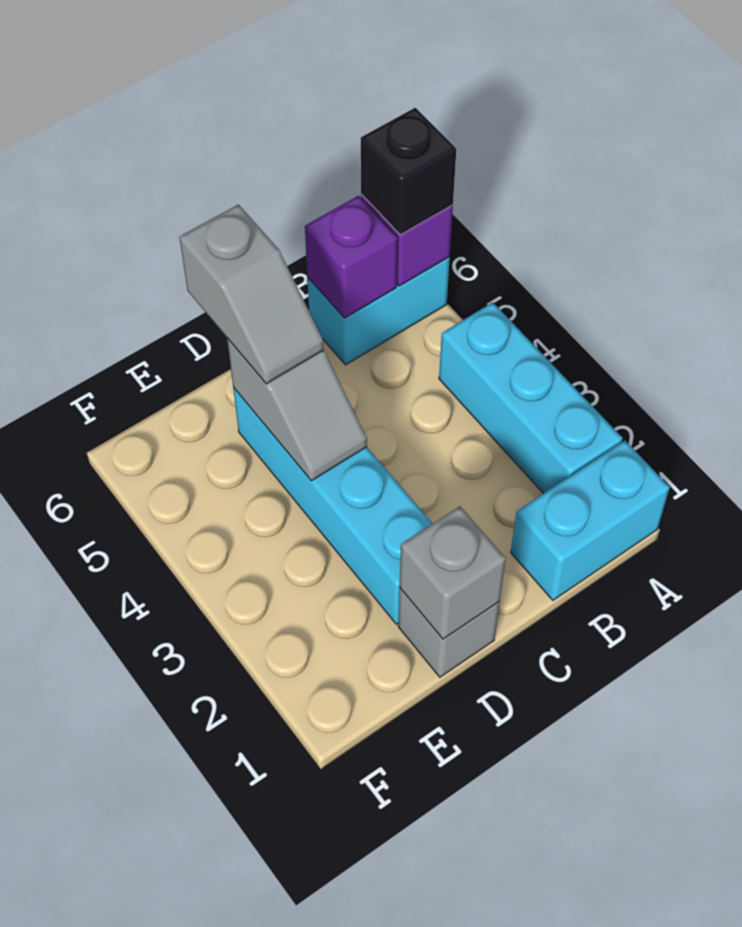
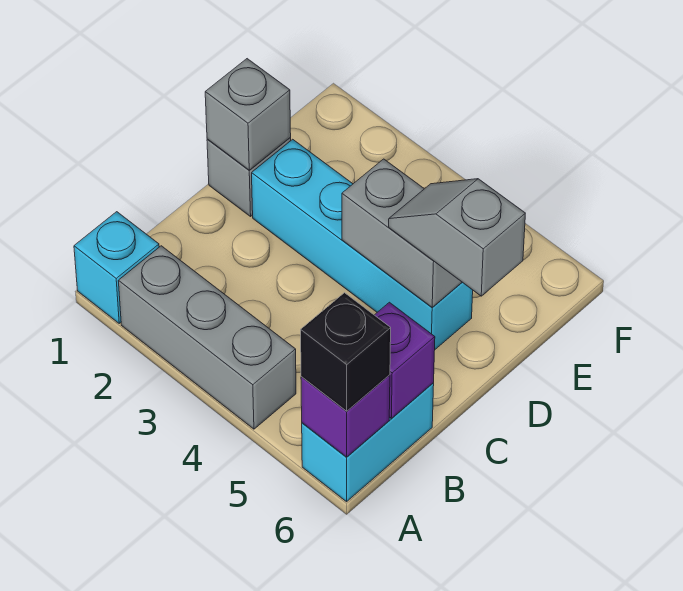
cyan brick A1:B1 level 1 -> cyan brick A1 level 1
cyan brick A2:A4 level 1 -> grey brick A2:A4 level 1
grey slope D4:D5 level 2 top 5 -> grey brick D4:D5 level 2

